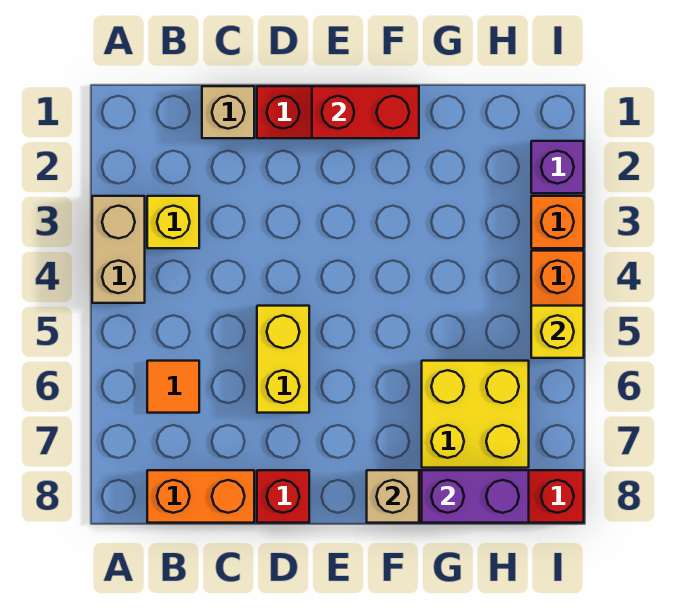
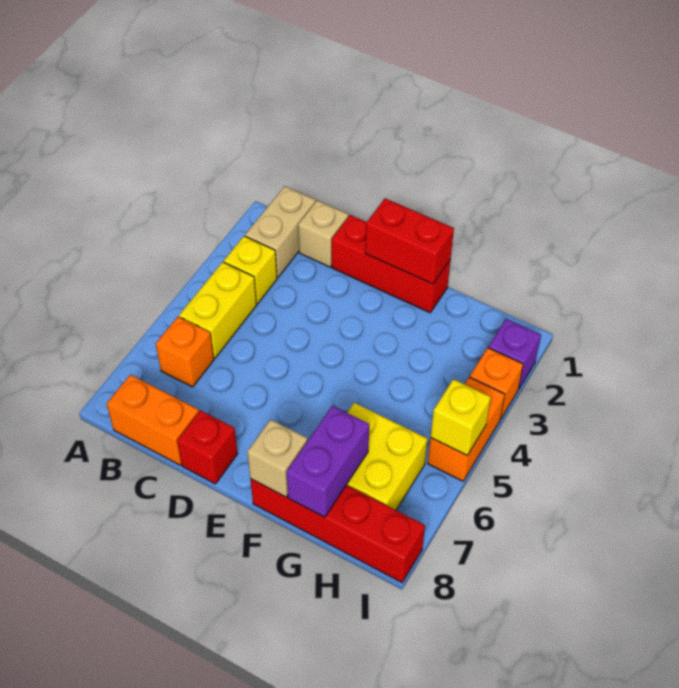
tan brick A3:A4 level 1 -> tan brick B1:B2 level 1
orange tile B6 level 1 -> orange brick B6 level 1
yellow brick D5:D6 level 1 -> yellow brick B4:B5 level 1
purple brick G8:H8 level 2 -> purple brick G7:G8 level 2

